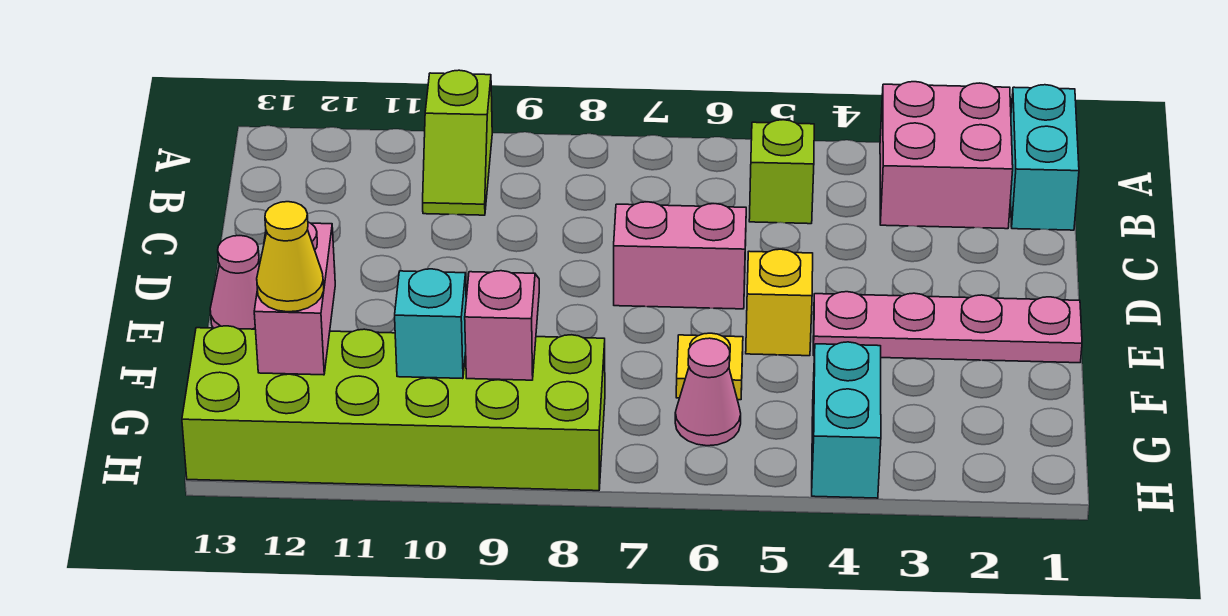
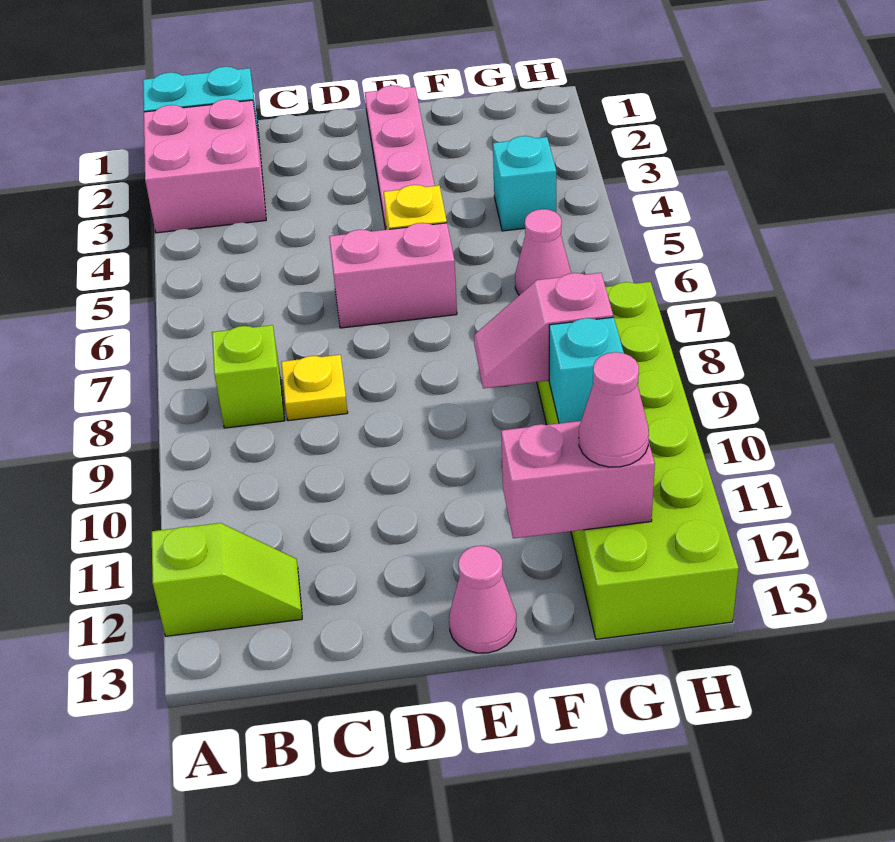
lime slope A10:B10 level 1 top A -> lime slope A12:B12 level 1 top A
lime brick B5 level 1 -> lime brick B8 level 1
pink brick D6:D7 level 1 -> pink brick D6:E6 level 1
yellow plate F6 level 1 -> yellow plate C8 level 1
cyan brick G4:H4 level 1 -> cyan brick G4 level 1
yellow cone G12 level 3 -> pink cone G12 level 3

